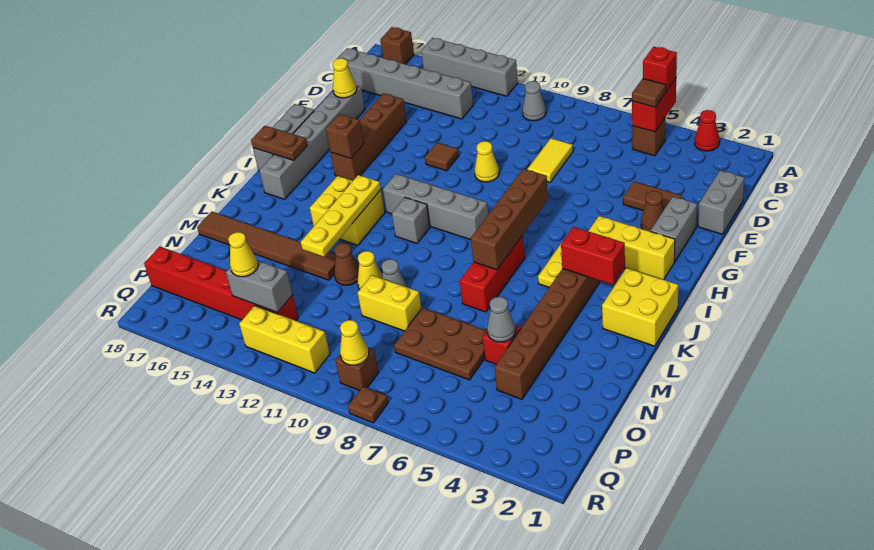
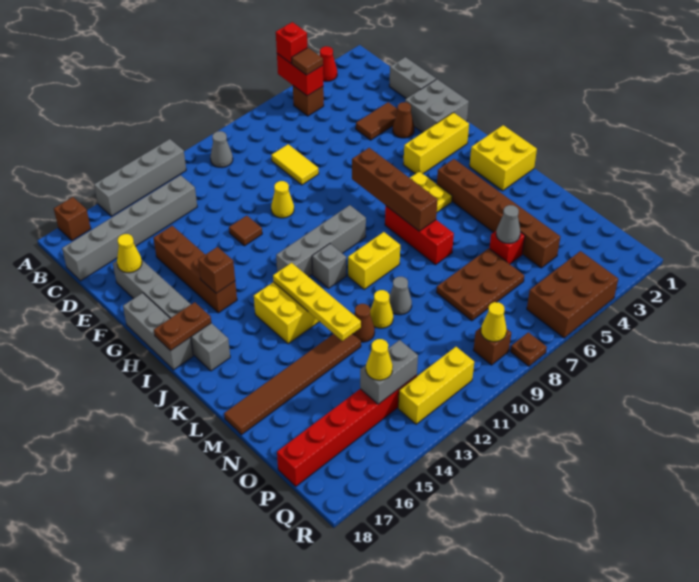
grey brick F2:G2 level 1 -> grey brick F1:G2 level 1
red brick J3:J4 level 2 -> none
yellow brick N9:N10 level 1 -> yellow brick K9:K10 level 1
none -> brown brick Q4:R6 level 1

